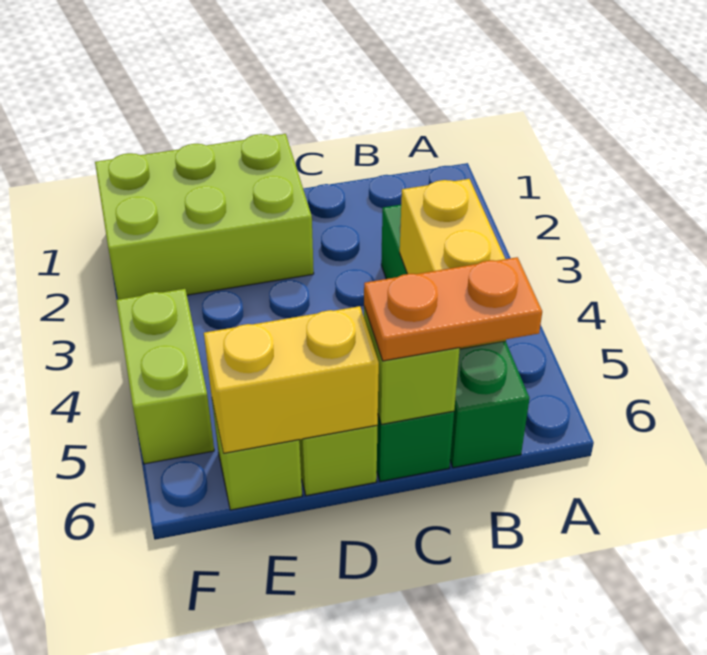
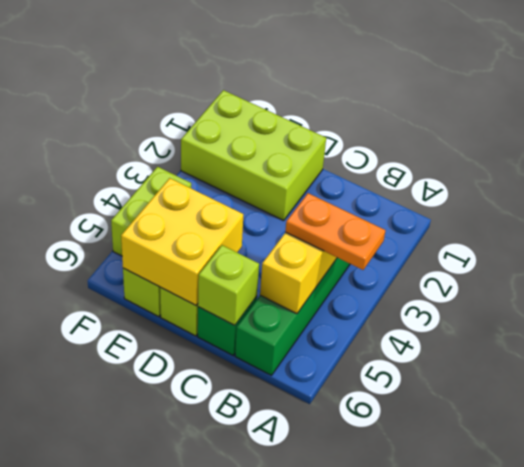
orange plate B6:C6 level 3 -> orange plate A4:B4 level 3
yellow brick D6:E6 level 2 -> yellow brick D5:E6 level 2

